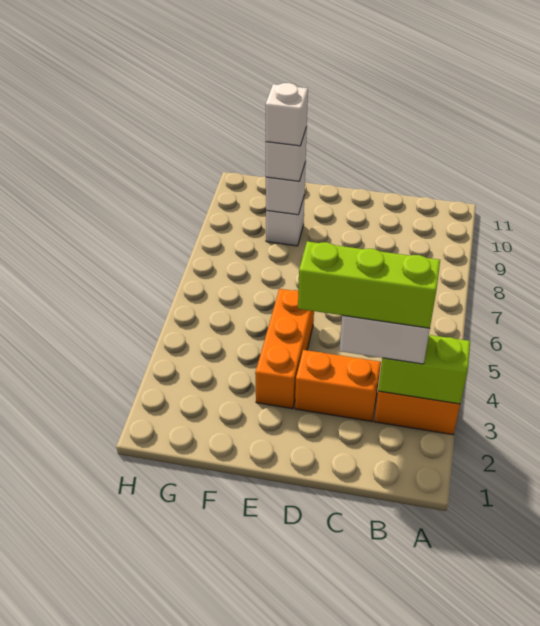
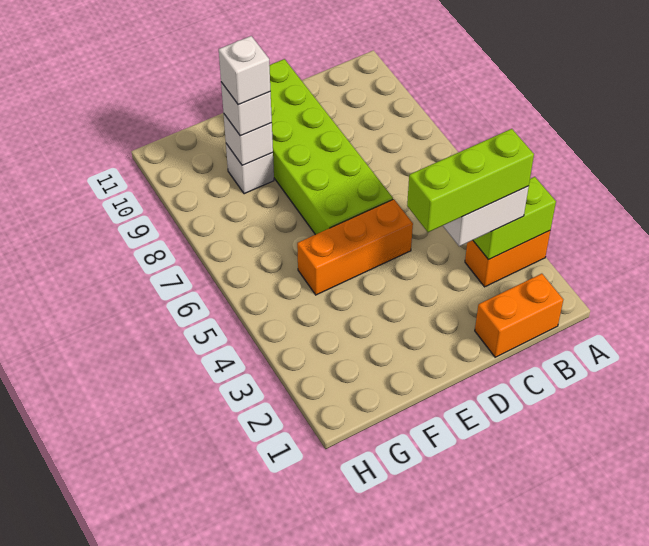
orange brick C3:D3 level 1 -> orange brick B1:C1 level 1
none -> lime brick D6:E11 level 1
orange brick E3:E5 level 1 -> orange brick D5:F5 level 1

